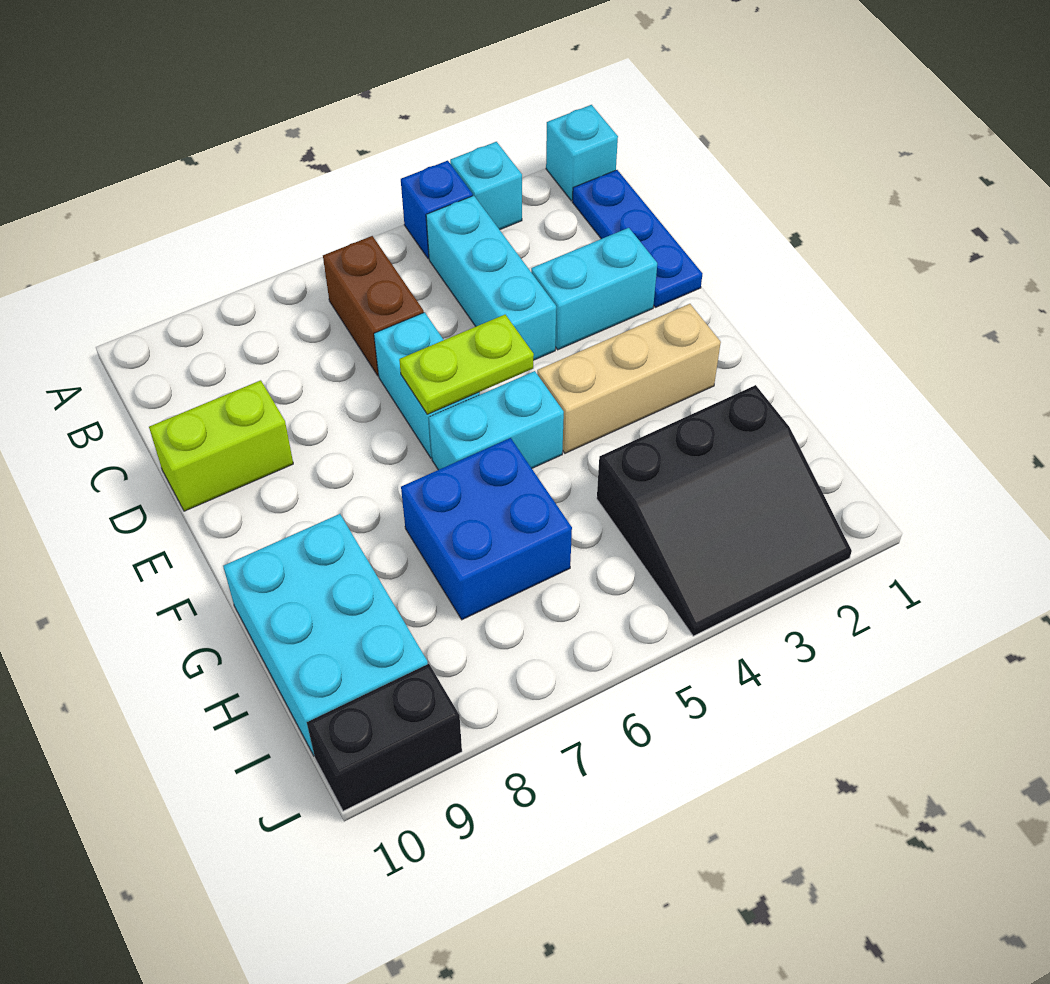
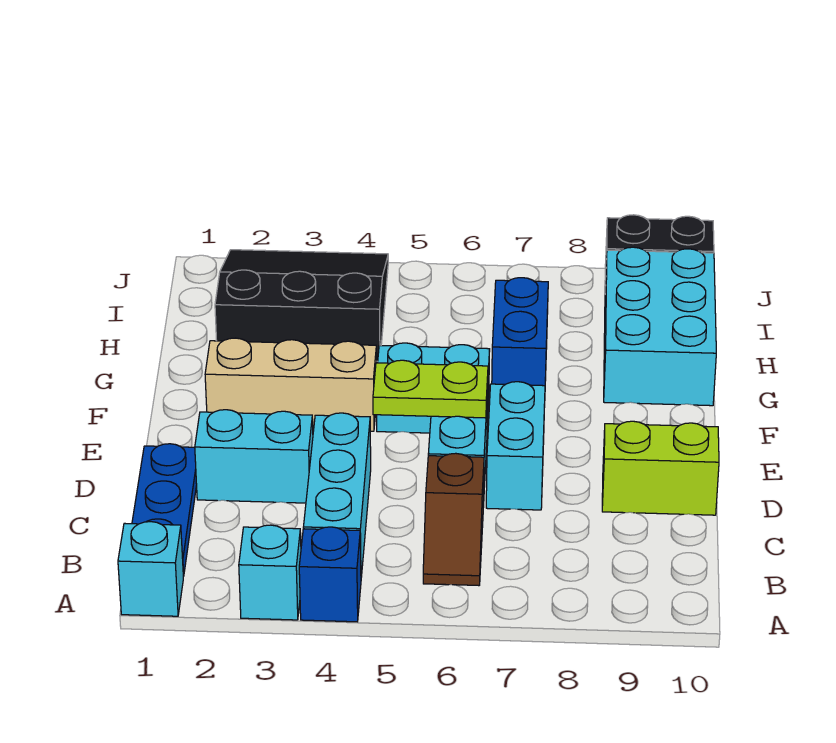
brown brick B6:C6 level 1 -> brown slope B6:C6 level 1 top C
none -> cyan brick D7:E7 level 1
blue brick G6:H7 level 1 -> blue brick G7:H7 level 1

